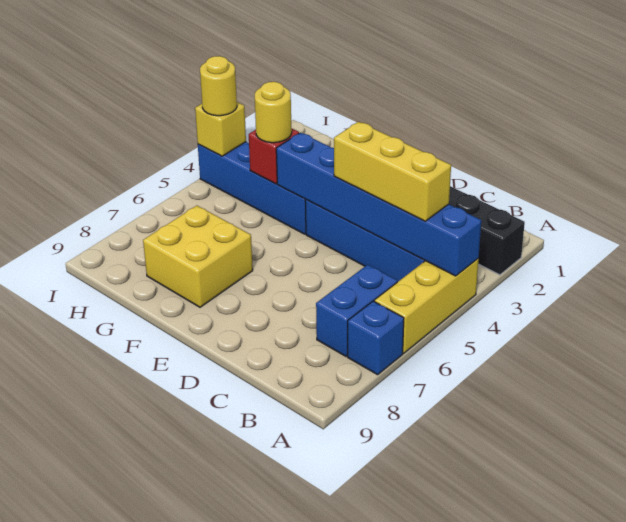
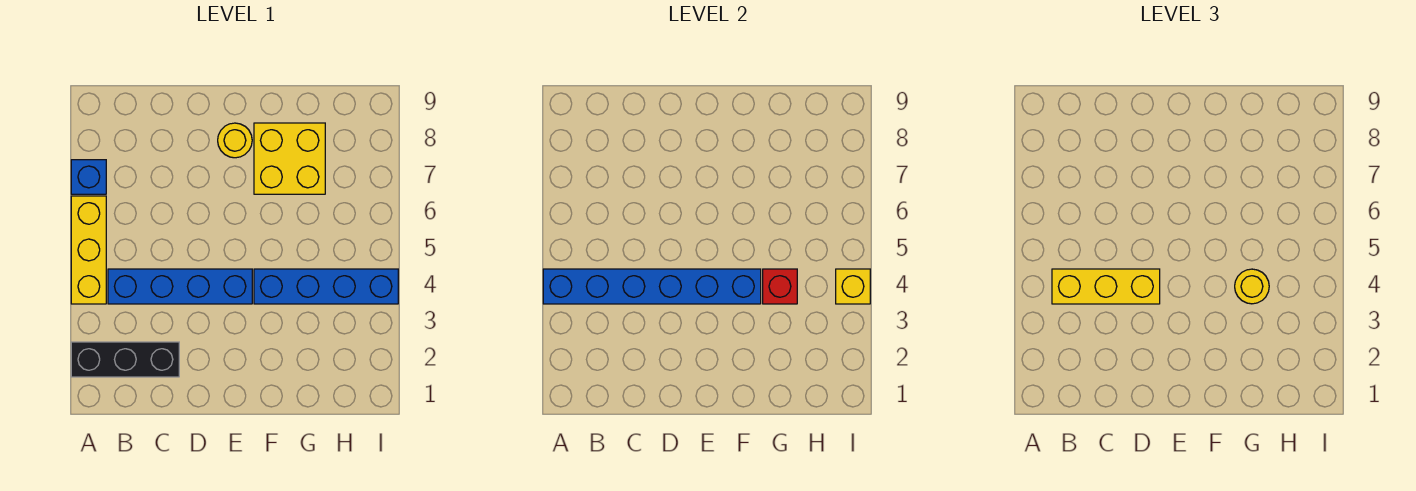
blue brick B6:B7 level 1 -> none
yellow round brick I4 level 3 -> yellow round brick E8 level 1

